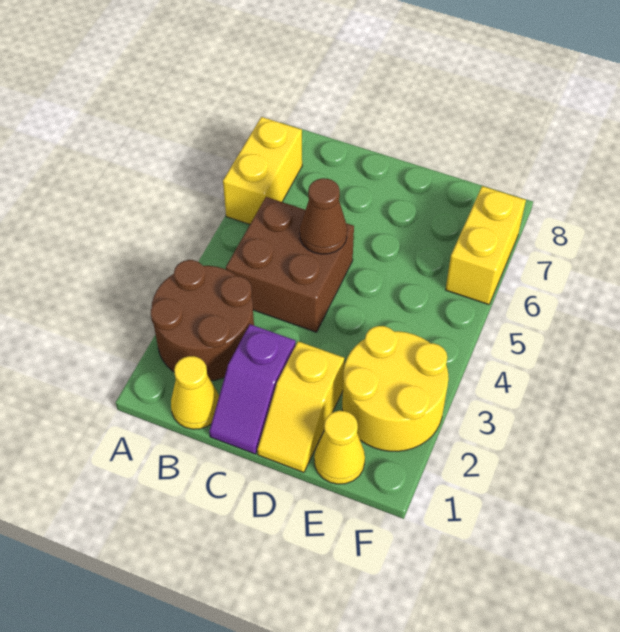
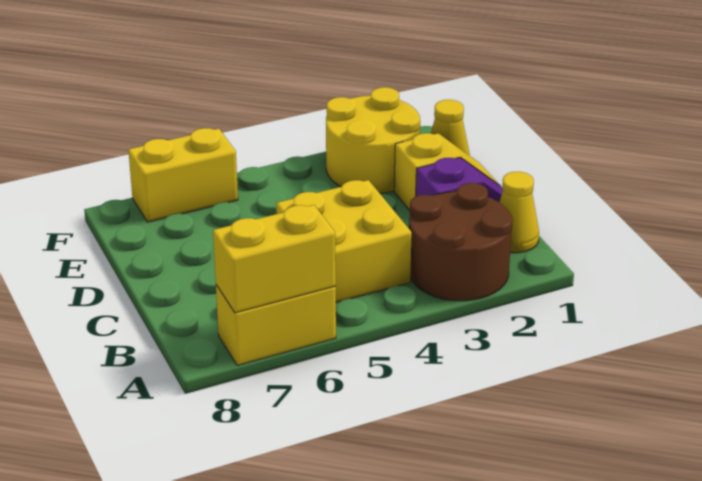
none -> yellow brick A6:A7 level 2
brown brick B4:C5 level 1 -> yellow brick B4:C5 level 1
brown cone C5 level 2 -> none

